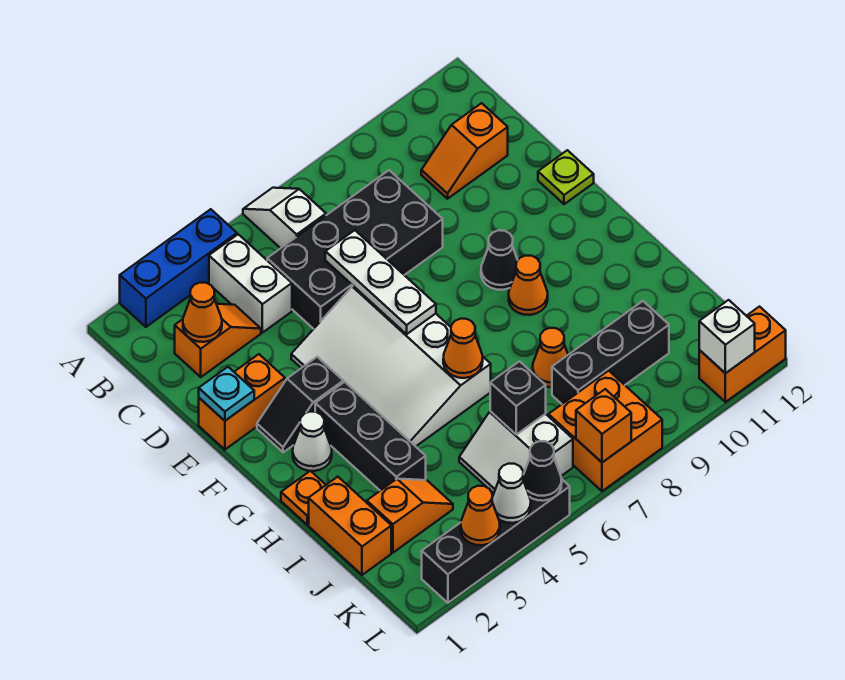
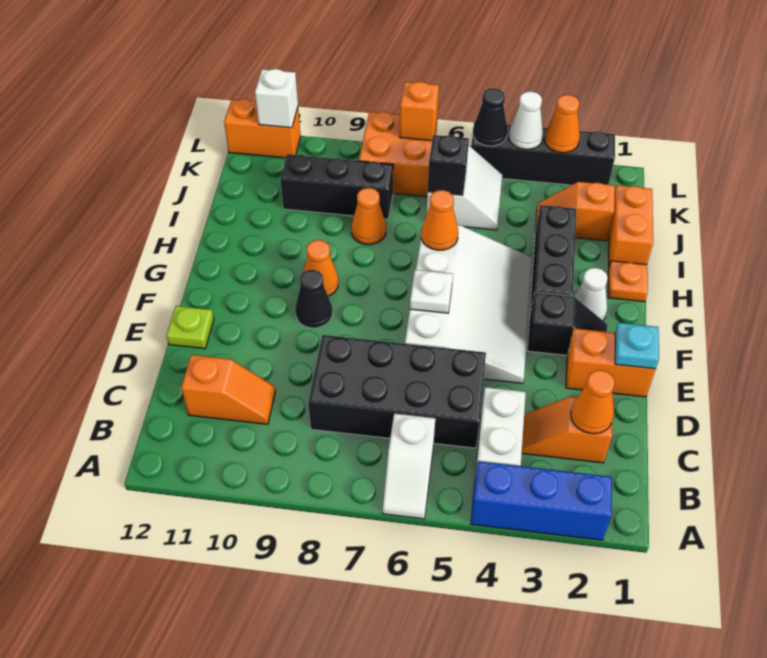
white plate D6:F6 level 2 -> white plate F6 level 2

